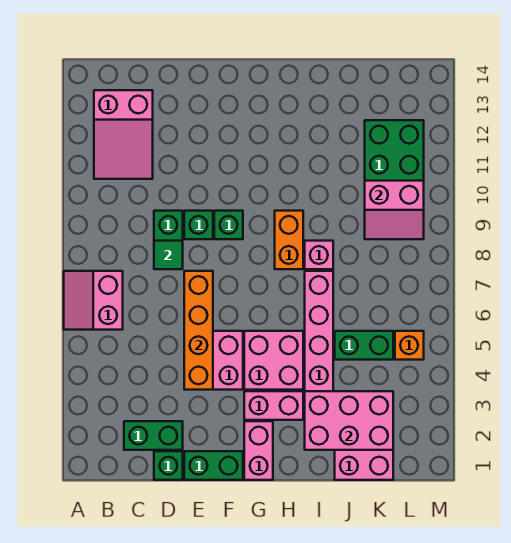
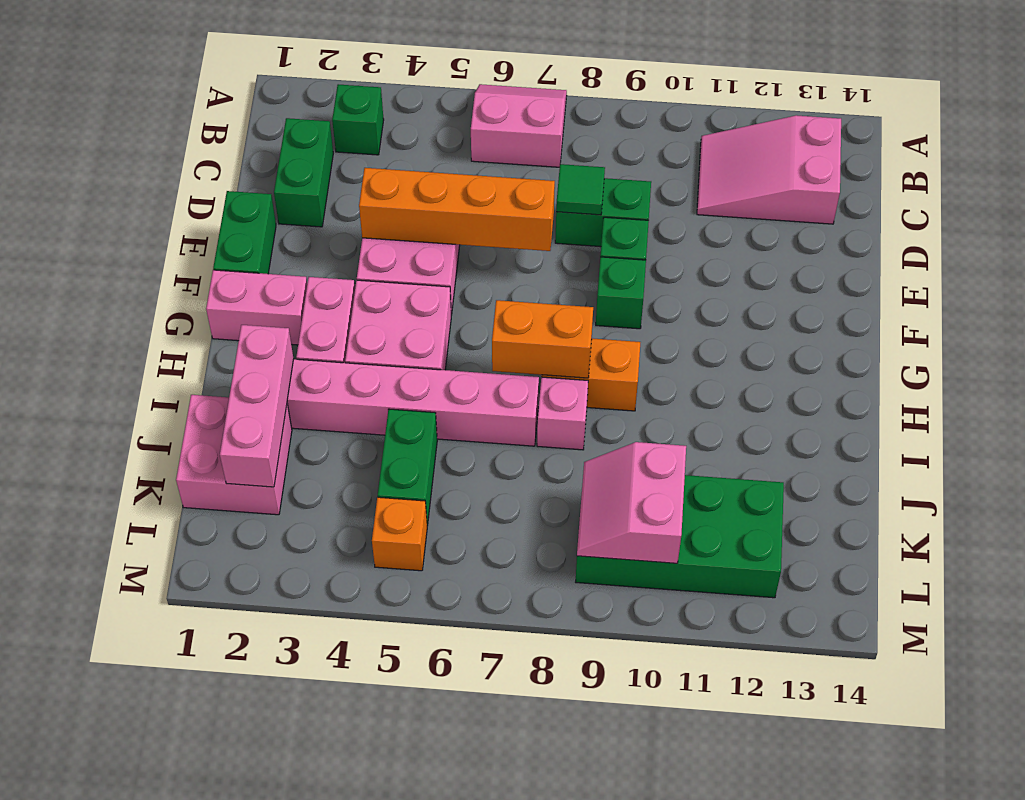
green brick D1 level 1 -> green brick B3 level 1
none -> orange brick H7:H8 level 2
pink brick I2:K3 level 2 -> pink brick I2:K2 level 2

